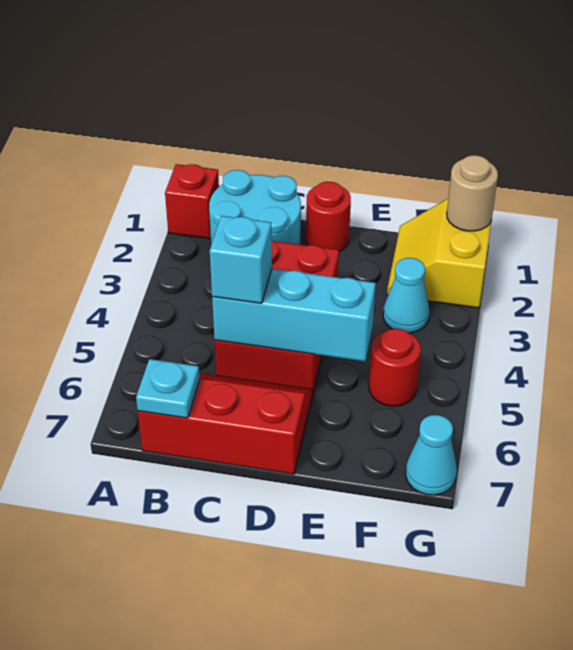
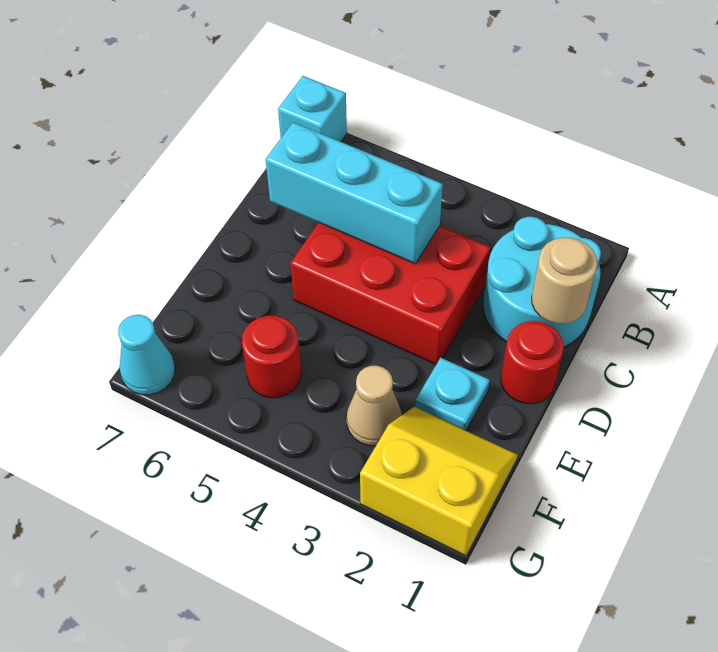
red brick A1 level 1 -> none
red slope B6:D7 level 1 top 7 -> none
cyan plate B7 level 2 -> cyan plate E2 level 1
cyan brick C5:E5 level 2 -> cyan brick C4:C6 level 2
cyan brick C5 level 3 -> cyan brick A7 level 1
cyan cone F3 level 1 -> tan cone F3 level 1
tan round brick G1 level 2 -> tan round brick C1 level 2

